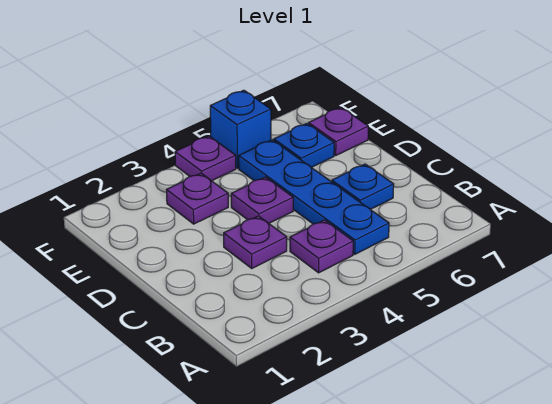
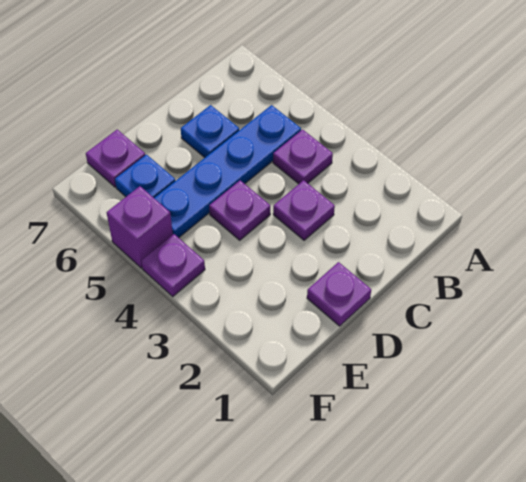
purple plate E3 level 1 -> purple plate D1 level 1
blue brick F5 level 1 -> purple brick F5 level 1

